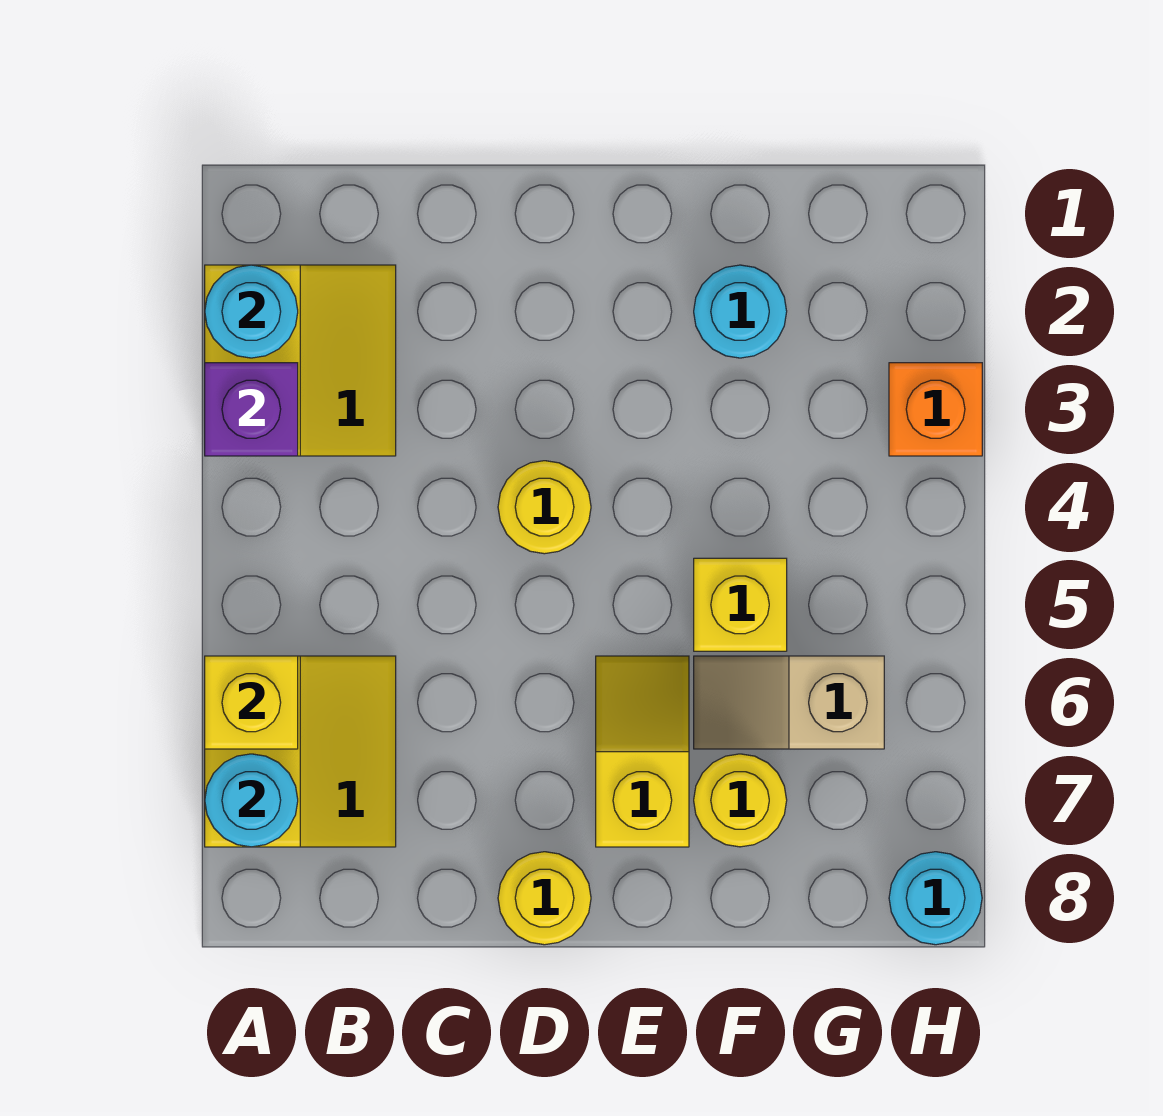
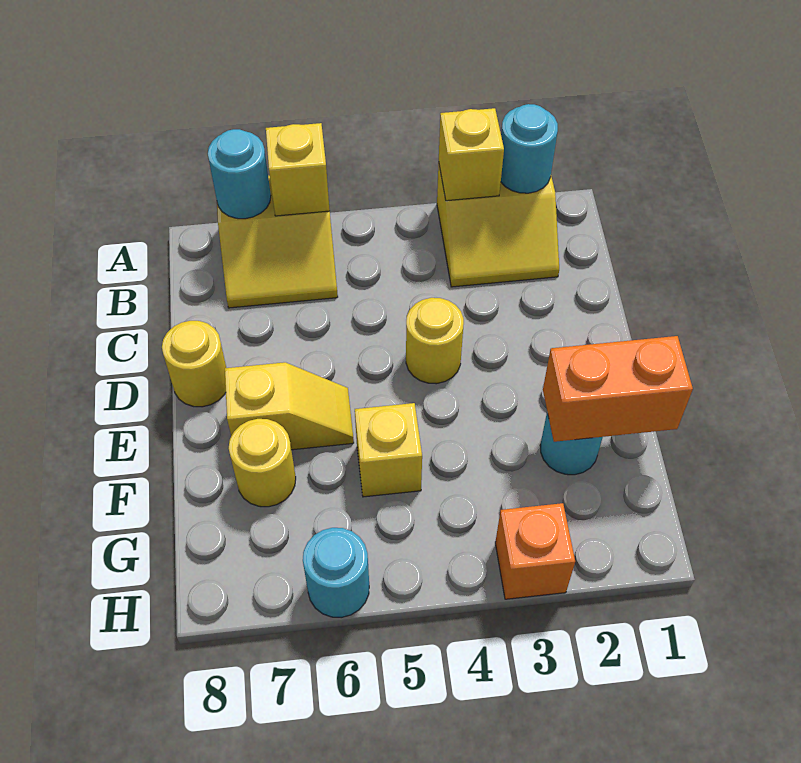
purple brick A3 level 2 -> yellow brick A3 level 2
none -> orange brick F1:F2 level 2
tan slope F6:G6 level 1 top G -> none
cyan round brick H8 level 1 -> cyan round brick H6 level 1

